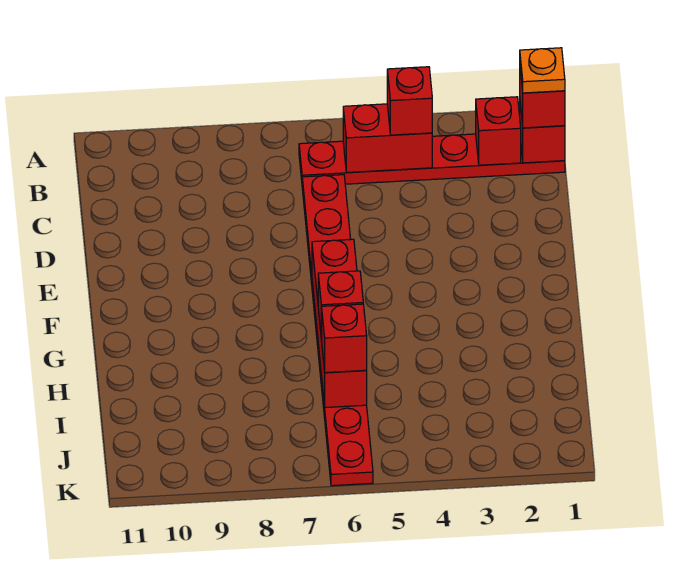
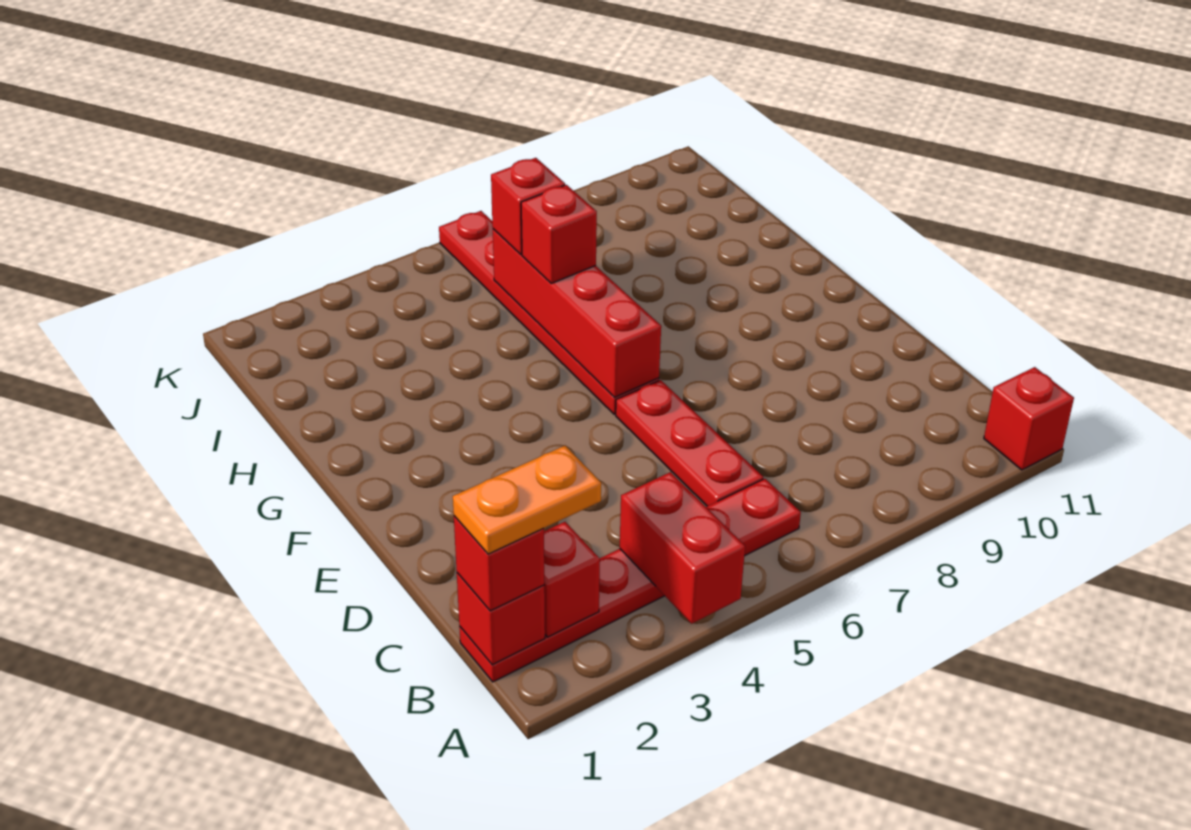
orange plate B1 level 4 -> orange plate B1:B2 level 4
red brick B4:B5 level 2 -> red brick A4:B4 level 2
red brick B4 level 3 -> red brick A11 level 1

